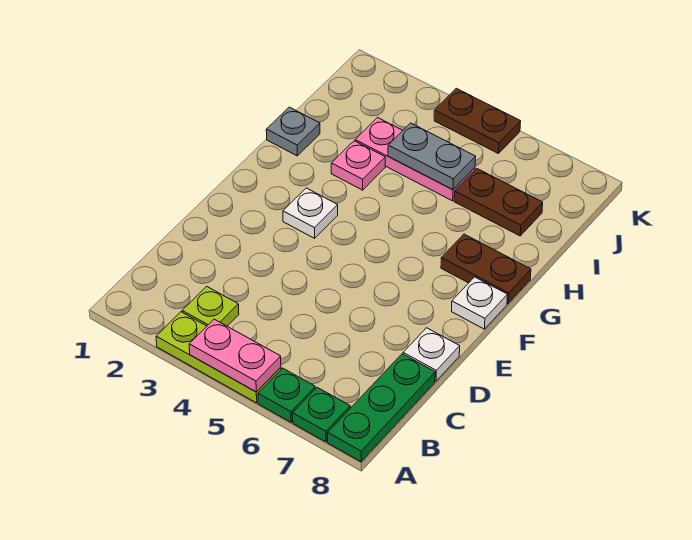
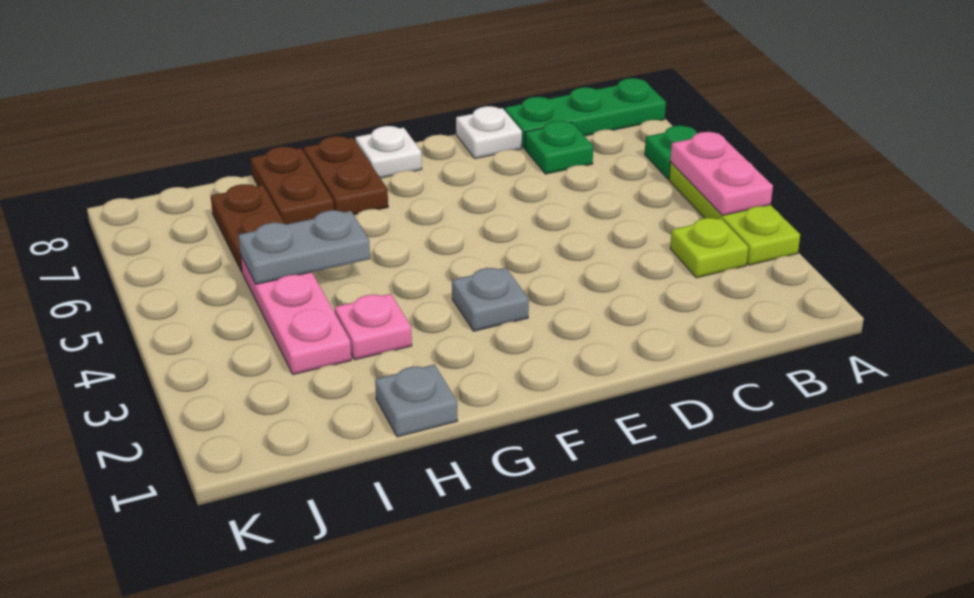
green plate A7 level 1 -> green plate C7 level 1
white plate F3 level 1 -> grey plate F3 level 1
grey plate I4:I5 level 2 -> grey plate H5:I5 level 2
brown plate K4:K5 level 1 -> brown plate H7:H8 level 1

